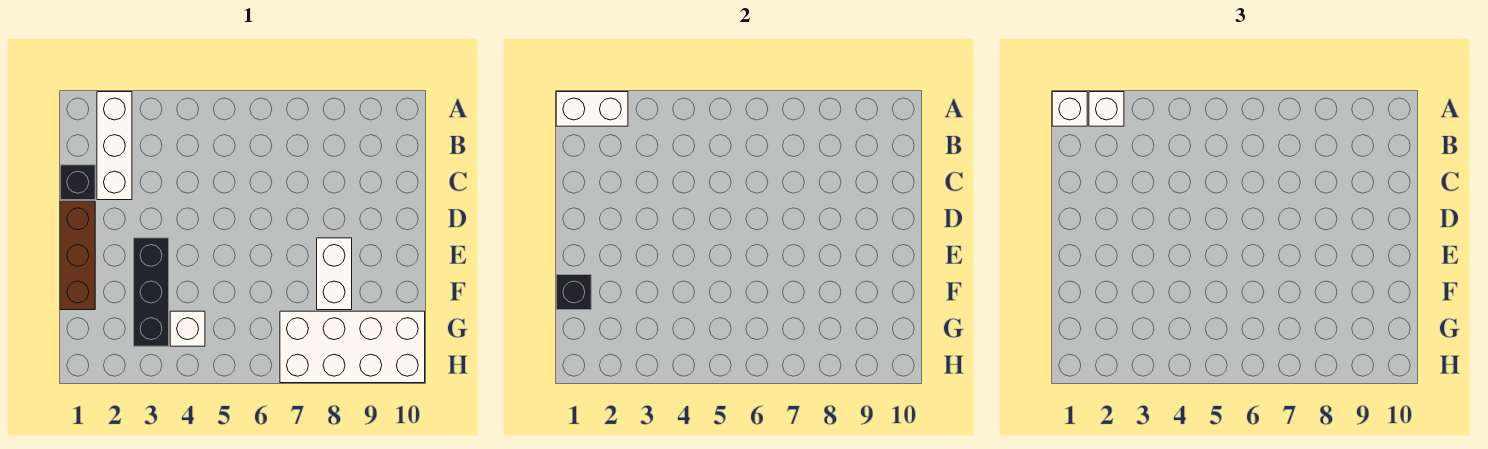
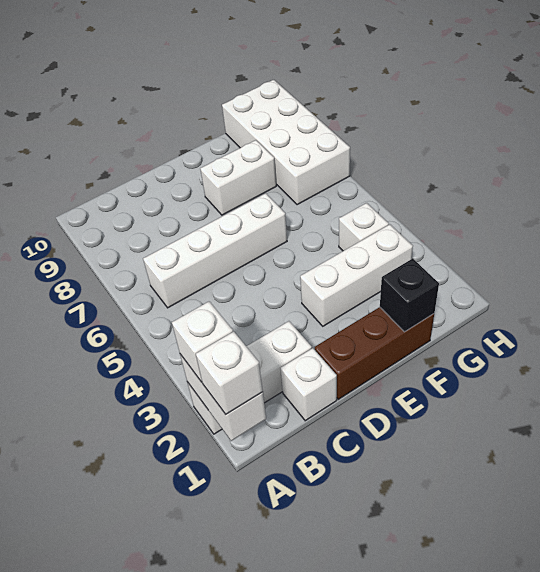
none -> white brick B6:E6 level 1
black brick C1 level 1 -> white brick C1 level 1
black brick E3:G3 level 1 -> white brick E3:G3 level 1

